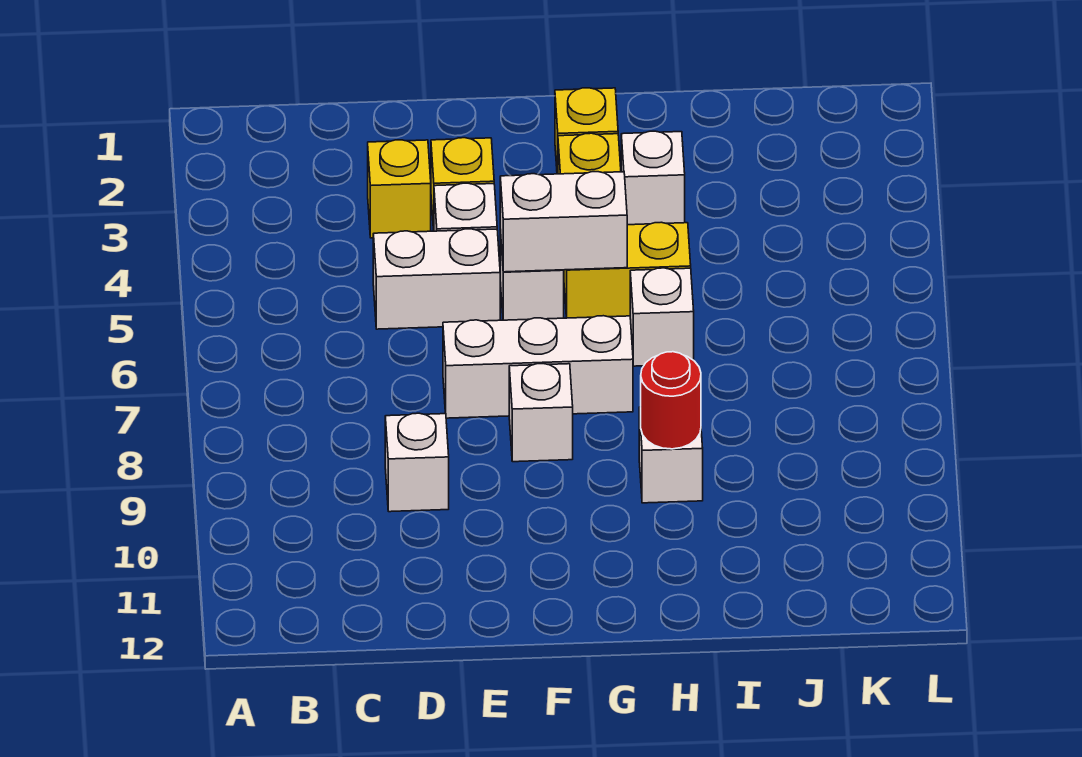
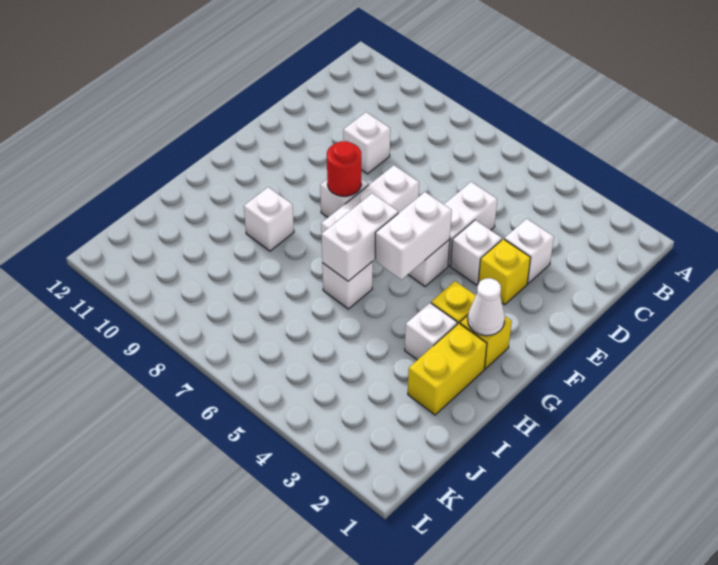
yellow brick D3 level 1 -> white brick D3 level 1
none -> white cone G2 level 2
yellow brick G5:H5 level 1 -> yellow brick H2:I2 level 1
none -> white brick G6:H6 level 2
red round brick H9 level 2 -> red round brick F8 level 2

